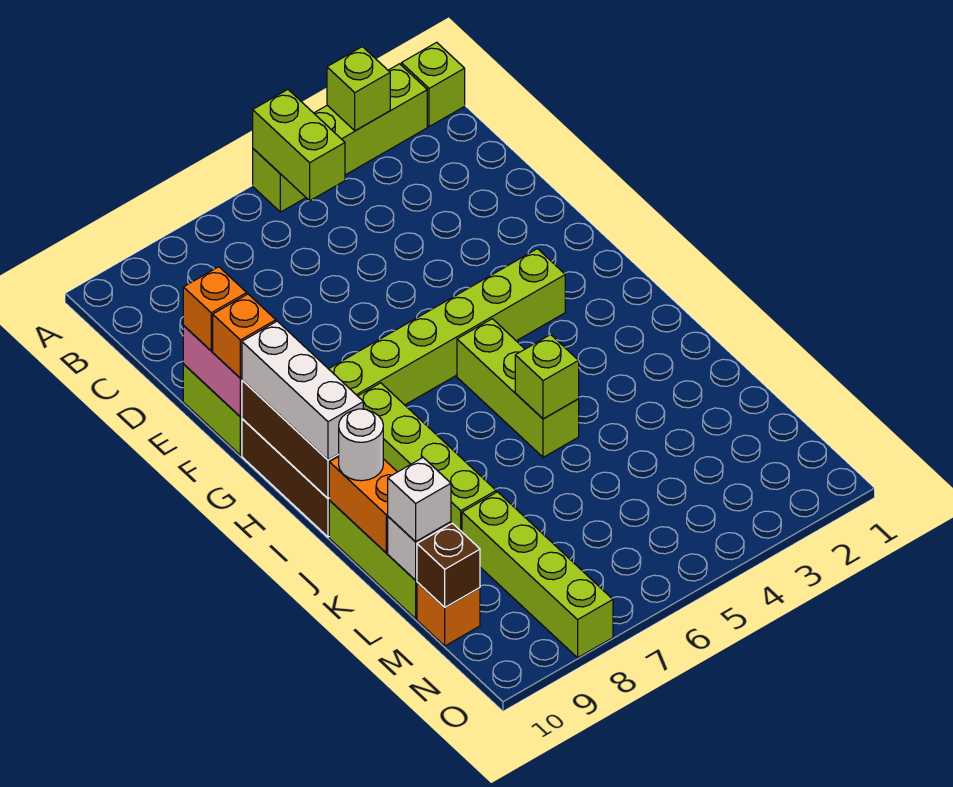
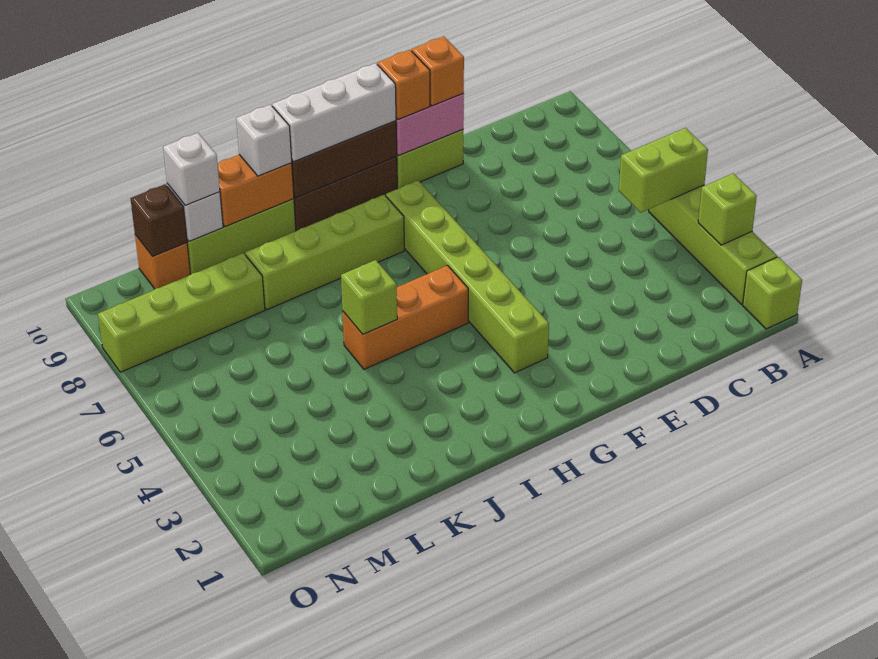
lime brick H5:J5 level 1 -> orange brick H5:J5 level 1
white round brick J10 level 3 -> white brick J10 level 3

